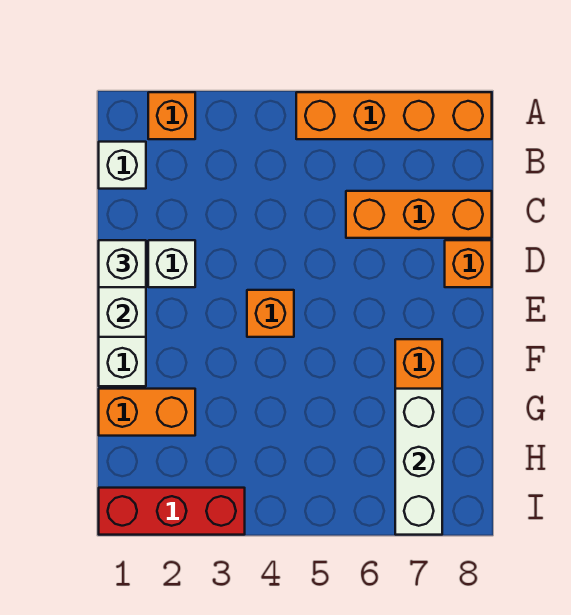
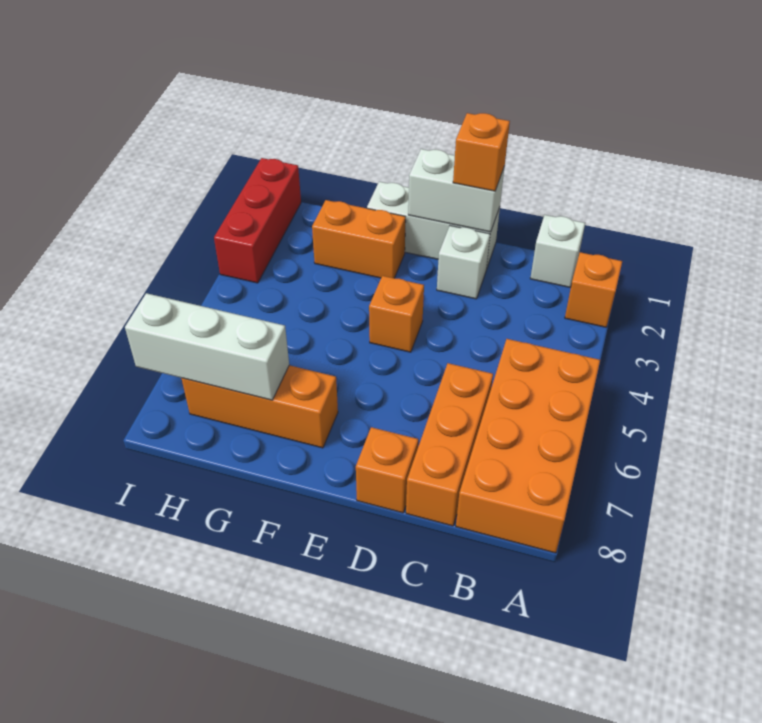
orange brick A5:A8 level 1 -> orange brick A5:B8 level 1
white brick D1 level 3 -> orange brick D1 level 3
orange brick G1:G2 level 1 -> orange brick F2:G2 level 1

